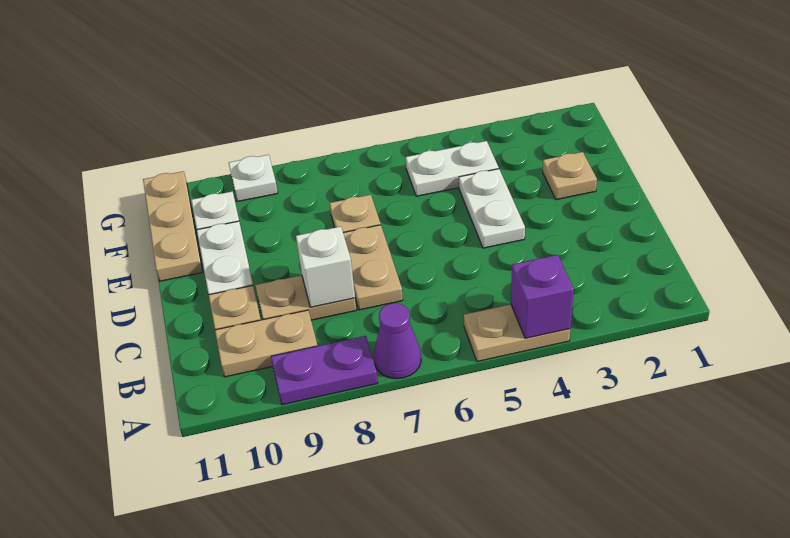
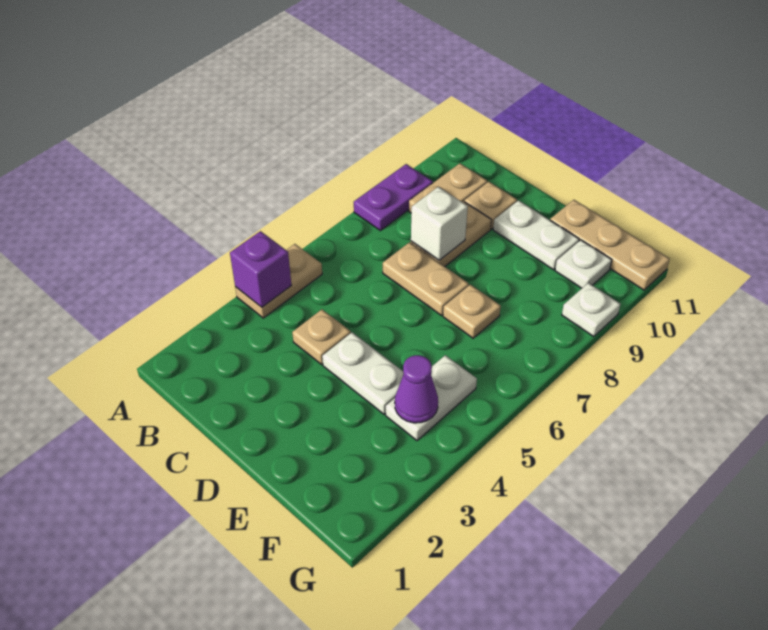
purple cone A7 level 1 -> purple cone F4 level 2
tan plate E2 level 1 -> tan plate C4 level 1

